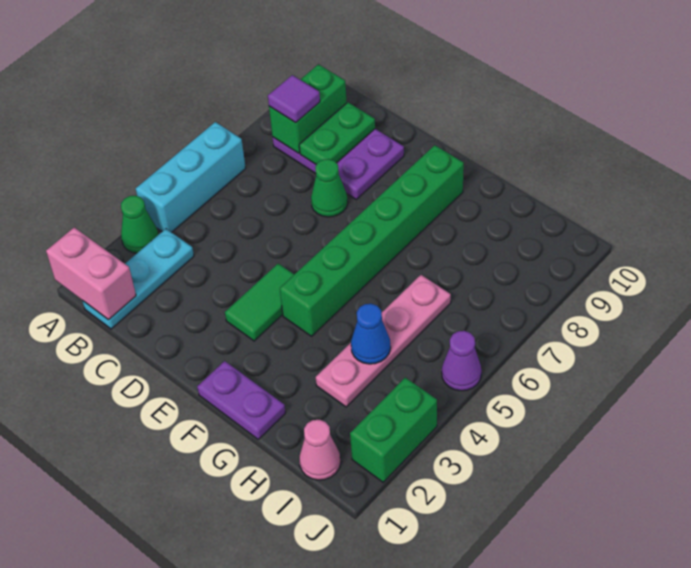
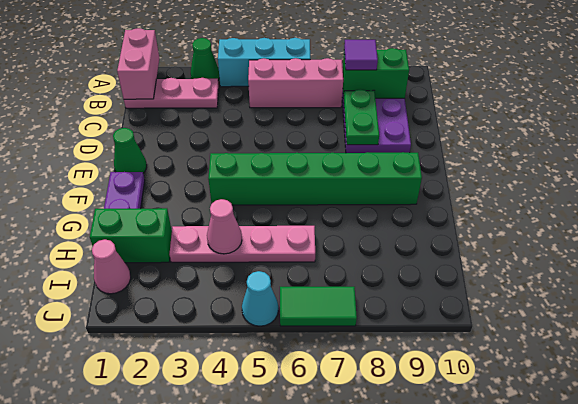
cyan plate B1:B3 level 1 -> pink plate B1:B3 level 1
none -> pink brick B5:B7 level 1
green plate C8:C9 level 2 -> green plate C8:D8 level 2
green cone D7 level 1 -> green cone E1 level 1
green tile E3:E4 level 1 -> green tile J6:J7 level 1
blue cone H4 level 2 -> pink cone H4 level 2
green brick J2:J3 level 1 -> green brick H1:H2 level 1
purple cone J5 level 1 -> cyan cone J5 level 1

